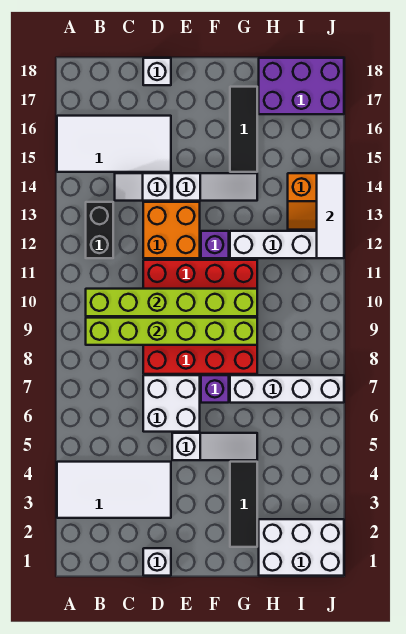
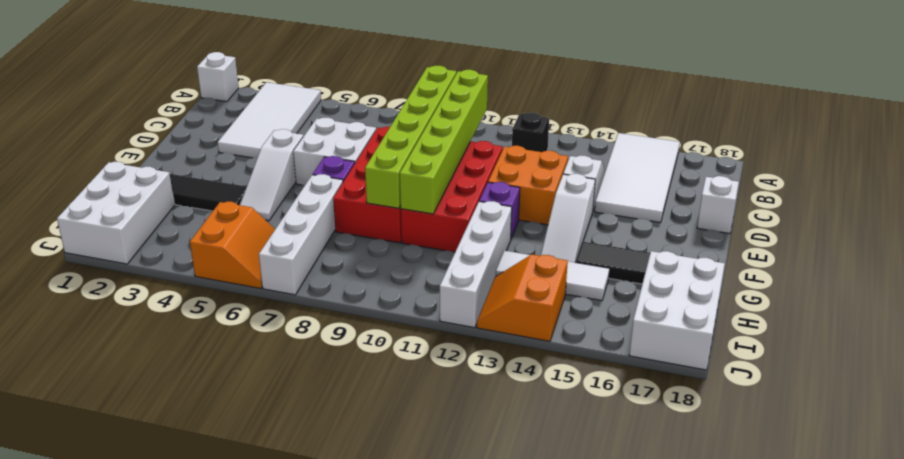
black brick B12:B13 level 1 -> black brick B12 level 1
white brick D1 level 1 -> white brick A1 level 1
purple brick H17:J18 level 1 -> white brick H17:J18 level 1
none -> orange slope I5:J6 level 1 top 5
white tile J12:J14 level 2 -> white tile H13:H15 level 1

